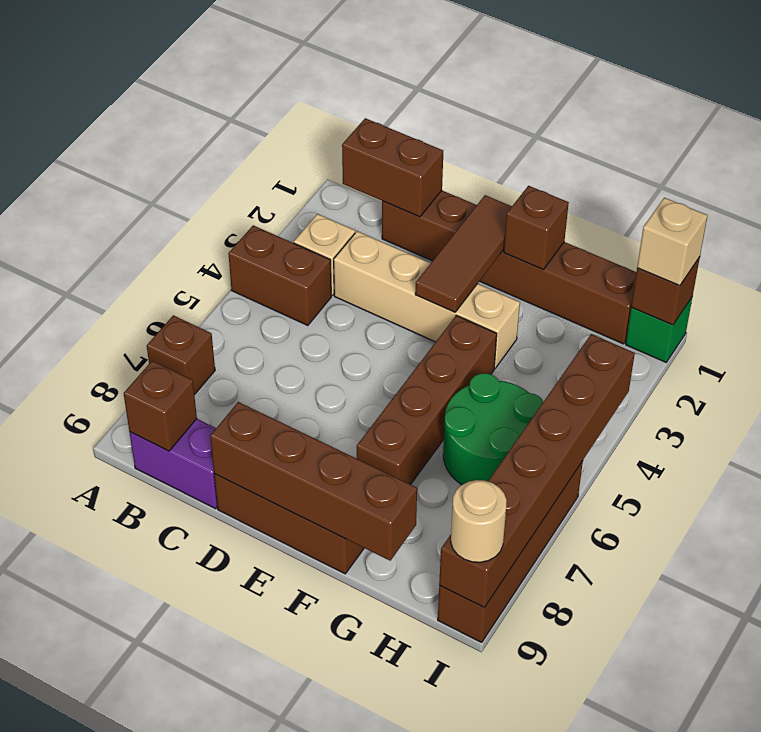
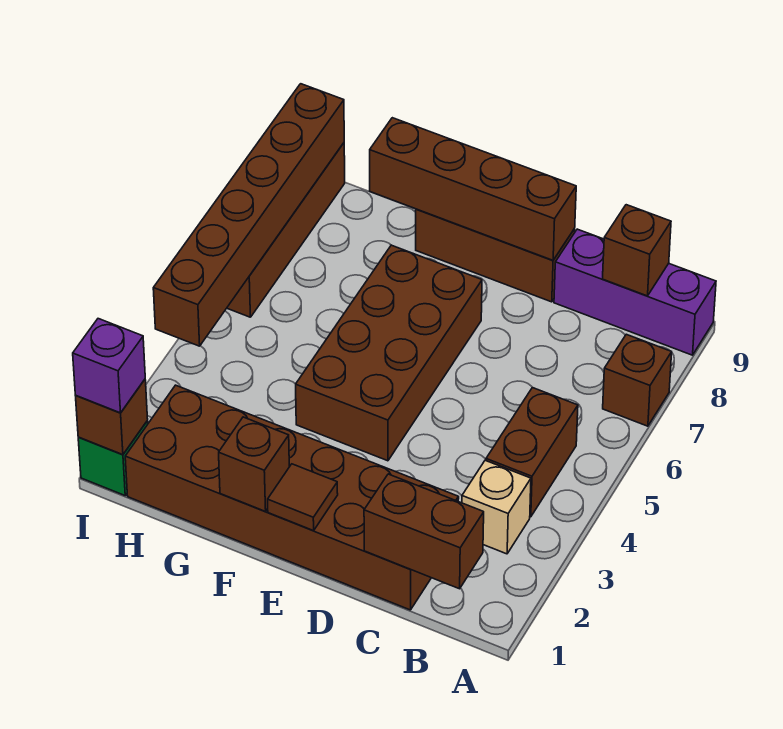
brown brick A4:B4 level 1 -> brown brick B4:B5 level 1
purple brick B9:C9 level 1 -> purple brick A9:C9 level 1
brown brick C1:H1 level 1 -> brown brick C1:H2 level 1
tan brick C3:F3 level 1 -> none
brown tile E1:E3 level 2 -> brown tile E1 level 2
brown brick F4:F7 level 1 -> brown brick E4:F7 level 1
green round brick G5:H6 level 1 -> none
tan brick I1 level 3 -> purple brick I1 level 3
tan round brick I9 level 3 -> none

